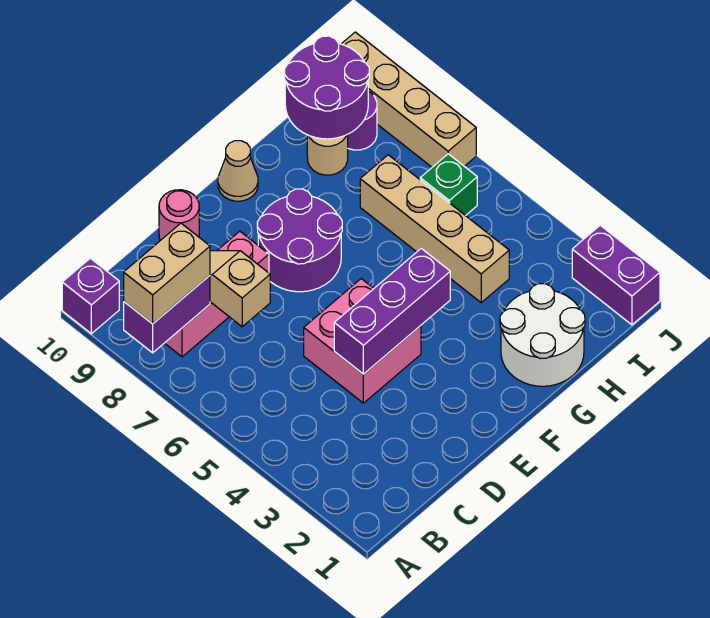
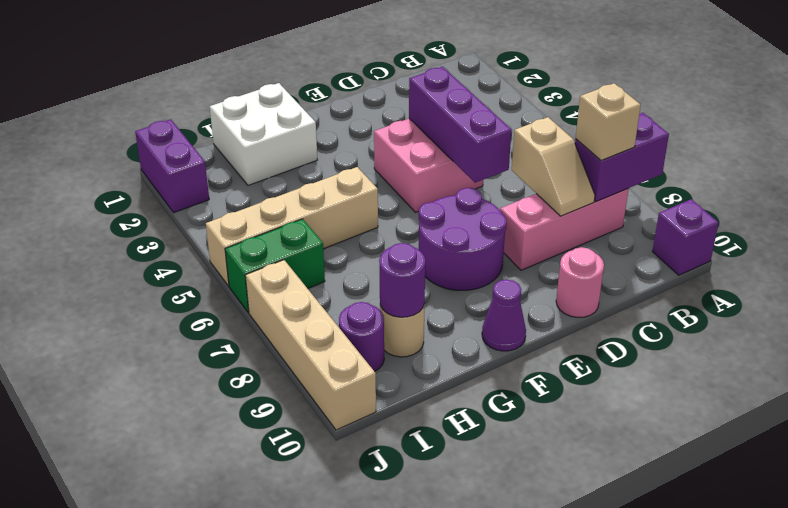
tan brick A8:B8 level 3 -> tan brick B8 level 3
purple brick D4:F4 level 2 -> purple brick D4:D6 level 2
tan cone F10 level 1 -> purple cone F10 level 1
white round brick G1:H2 level 1 -> white brick G1:H2 level 1
tan brick H4:H7 level 1 -> tan brick G5:J5 level 1
purple round brick H9:I10 level 2 -> purple round brick H9 level 2
green brick I6 level 1 -> green brick I6:J6 level 1

